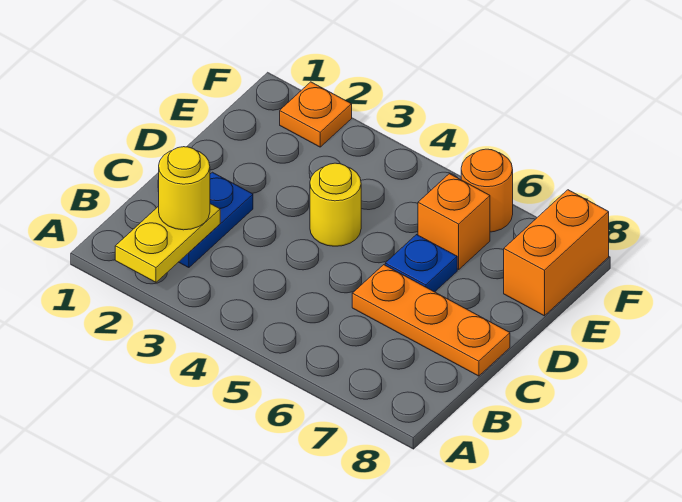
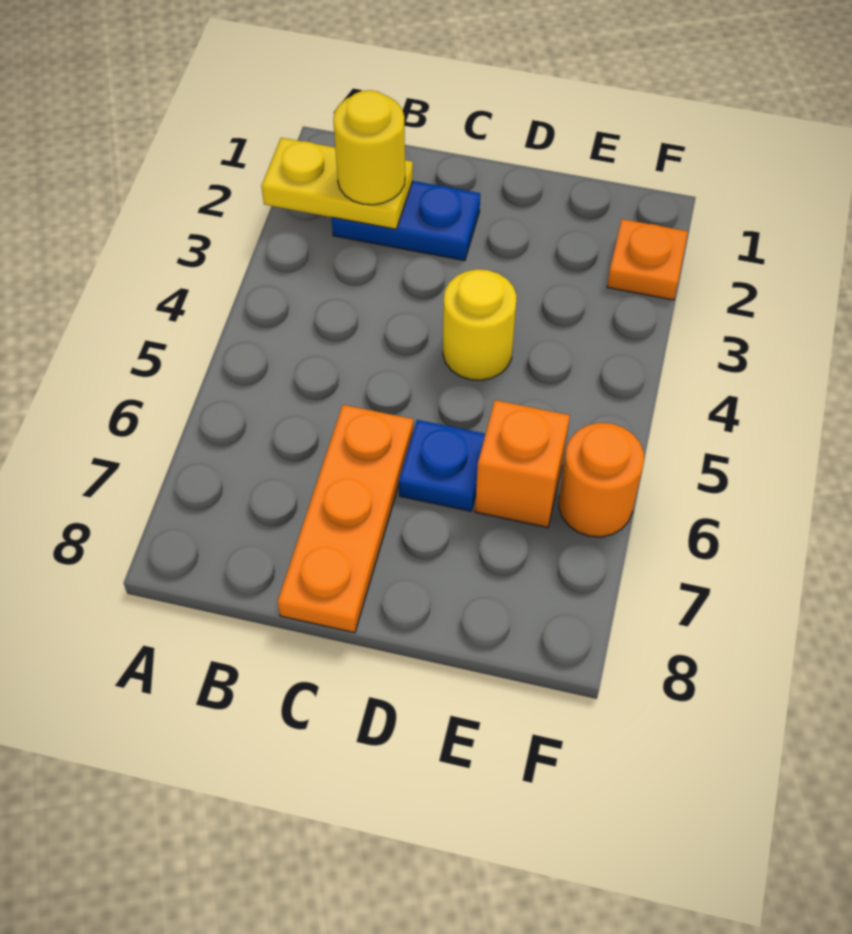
orange brick E8:F8 level 1 -> none

